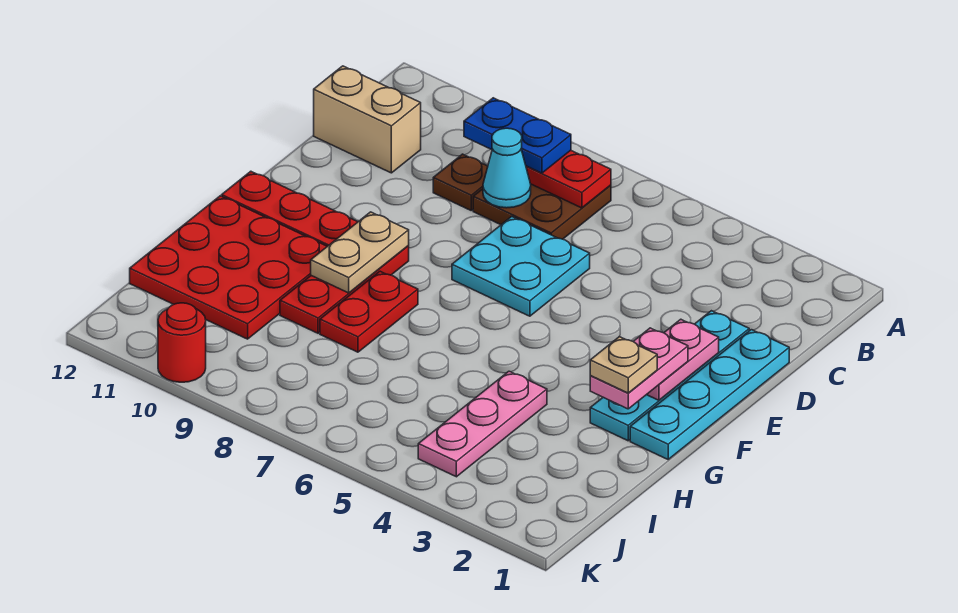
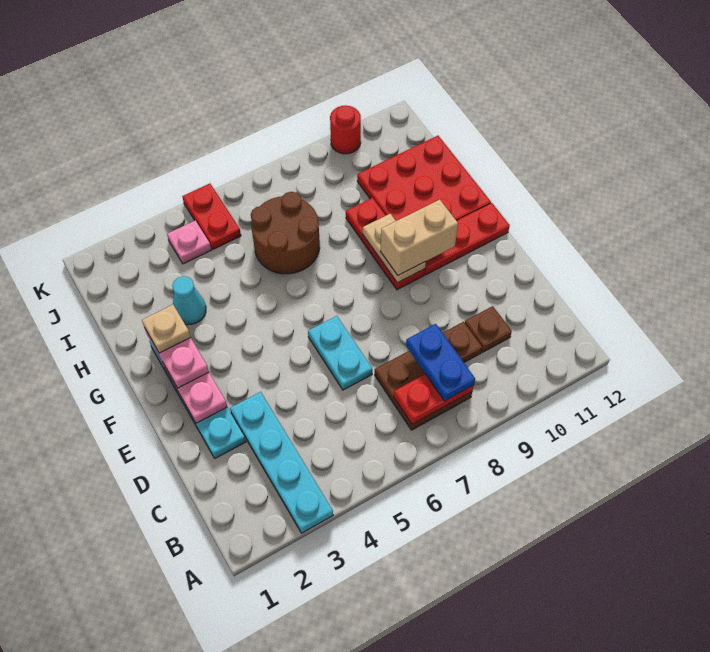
blue plate B8:B9 level 3 -> blue plate B8:C8 level 3
cyan cone C8 level 2 -> cyan cone H3 level 1
none -> brown plate C10 level 1
tan brick C11:C12 level 1 -> tan brick F9:F10 level 3
cyan plate D1:G1 level 1 -> cyan plate A3:D3 level 1
cyan plate D6:E7 level 1 -> cyan plate D6:E6 level 1
red plate G8:H8 level 1 -> red plate J5:K5 level 1
pink plate H4:J4 level 1 -> pink plate J4 level 1
none -> brown round brick H6:I7 level 1

